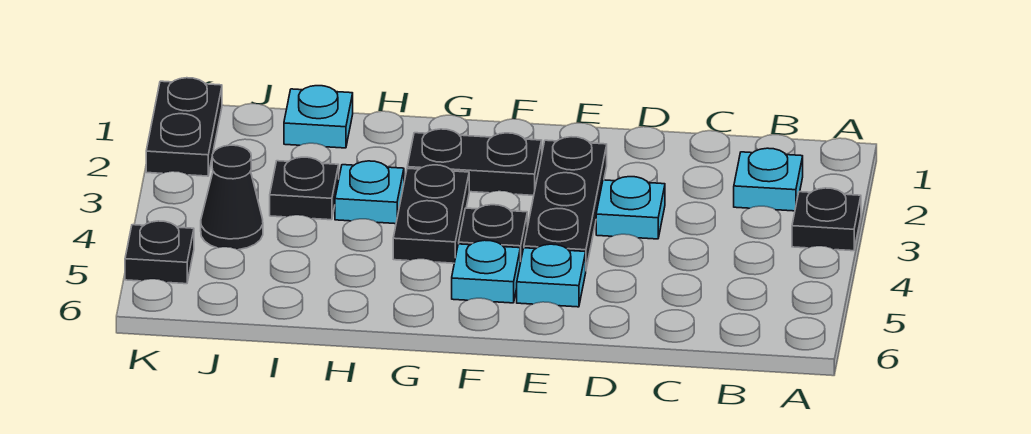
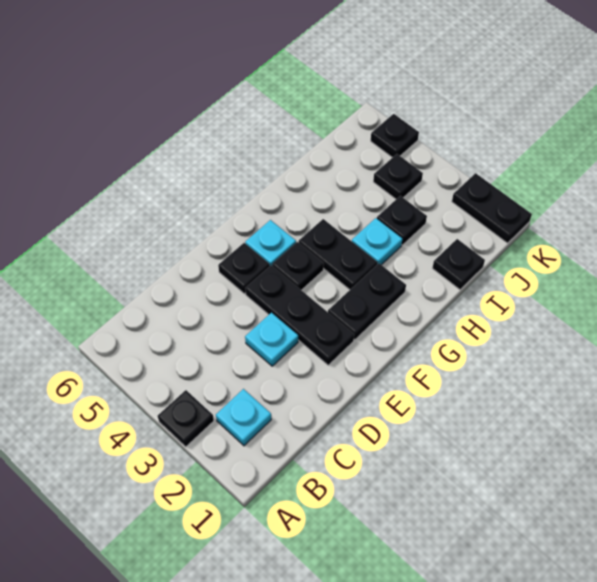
cyan plate E5 level 1 -> black plate E5 level 1
cyan plate I1 level 1 -> black plate I1 level 1
black cone J4 level 1 -> black plate J4 level 1

